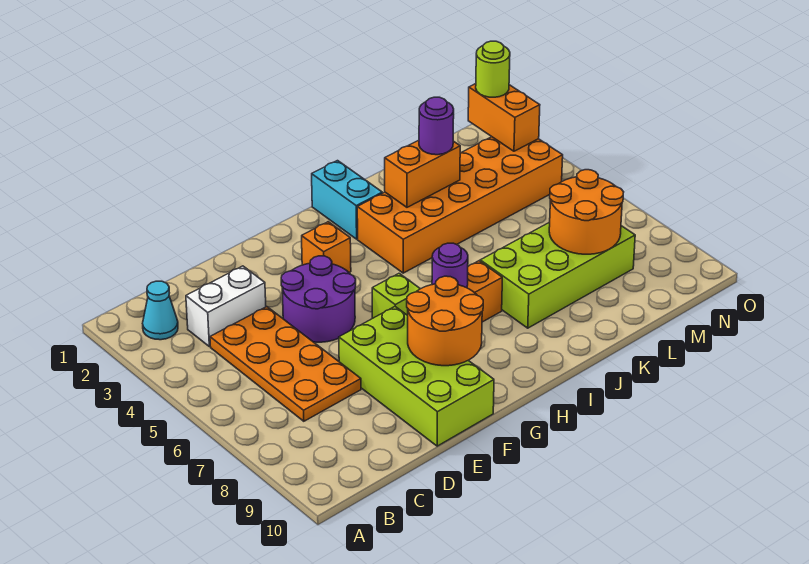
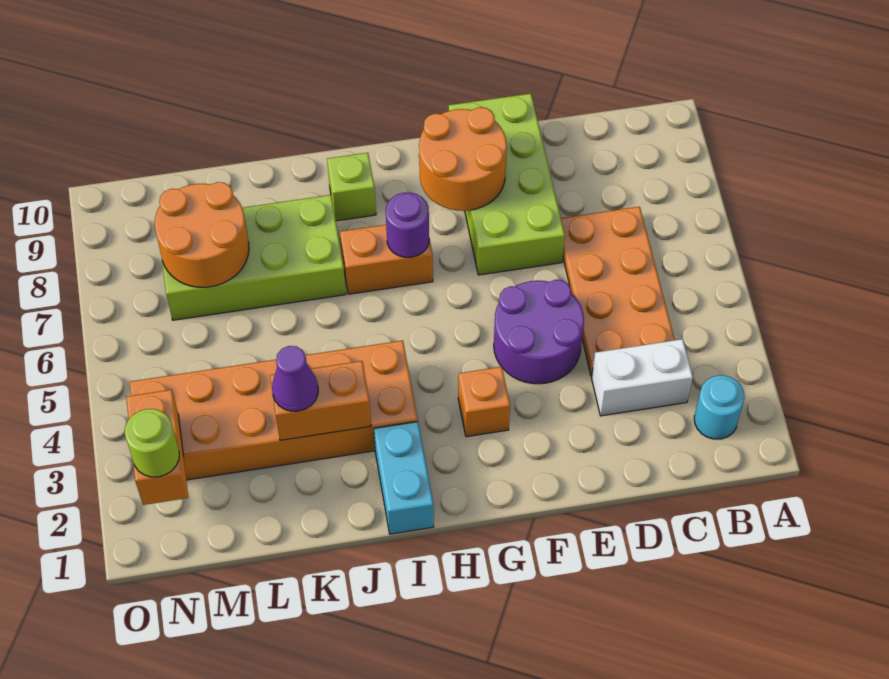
cyan cone B2 level 1 -> cyan round brick B2 level 1
lime brick G6 level 1 -> lime brick I9 level 1
purple round brick K3 level 3 -> purple cone K3 level 3

